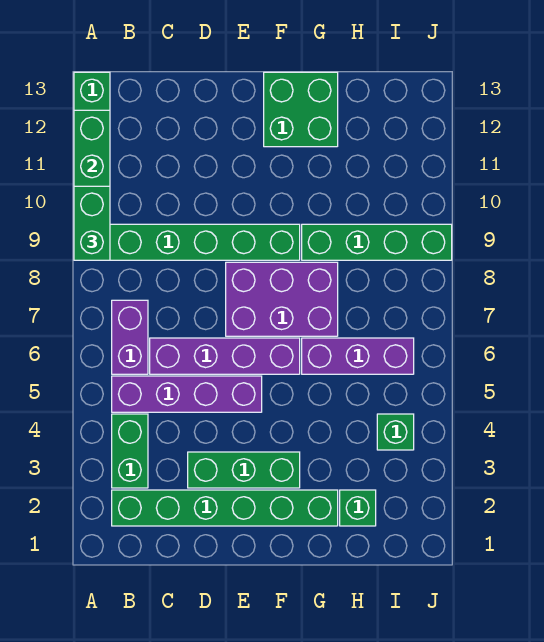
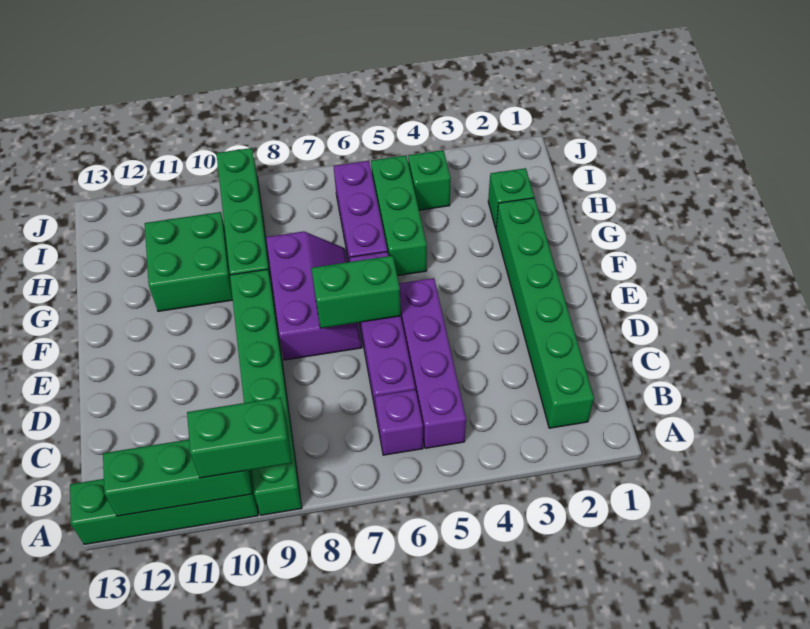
green brick B3:B4 level 1 -> green brick E6:E7 level 2
purple brick B6:B7 level 1 -> purple brick B6 level 1
green brick D3:F3 level 1 -> green brick G5:I5 level 1
purple brick E7:G8 level 1 -> purple slope E7:G8 level 1 top 8
green brick F12:G13 level 1 -> green brick G10:H11 level 1

